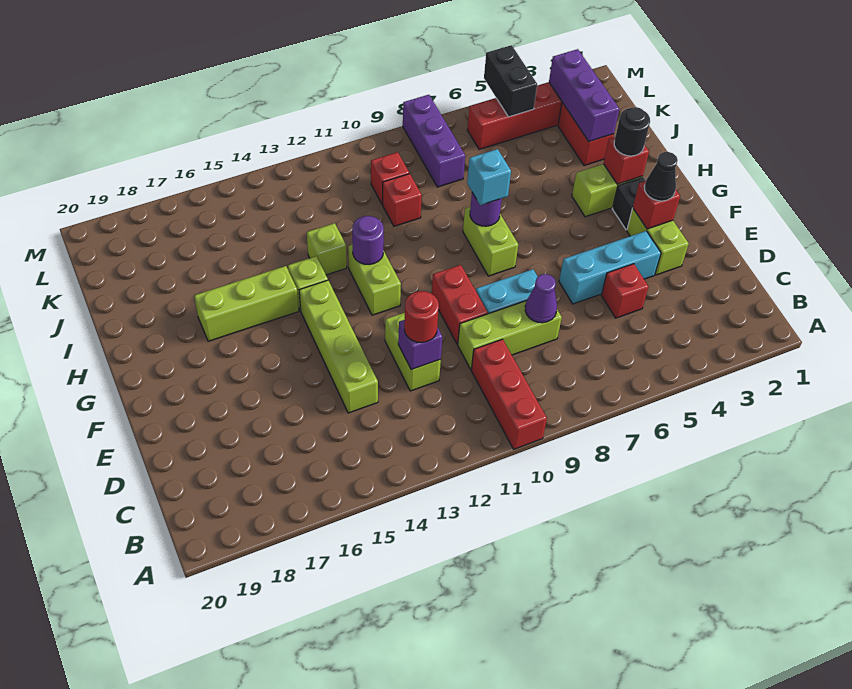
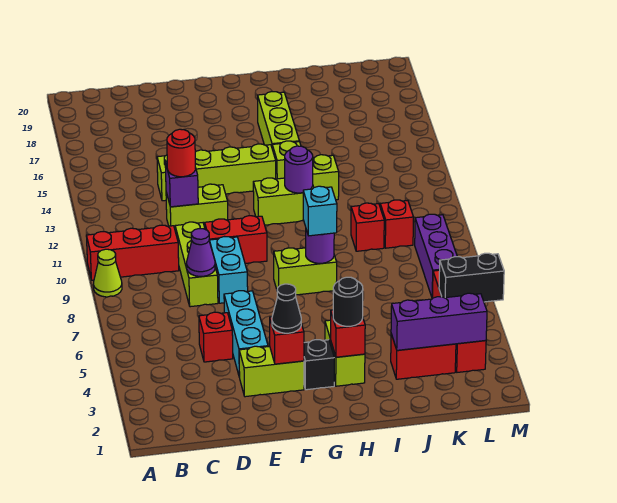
none -> lime cone A9 level 1
purple brick K8:M8 level 1 -> purple brick L7:L9 level 1

